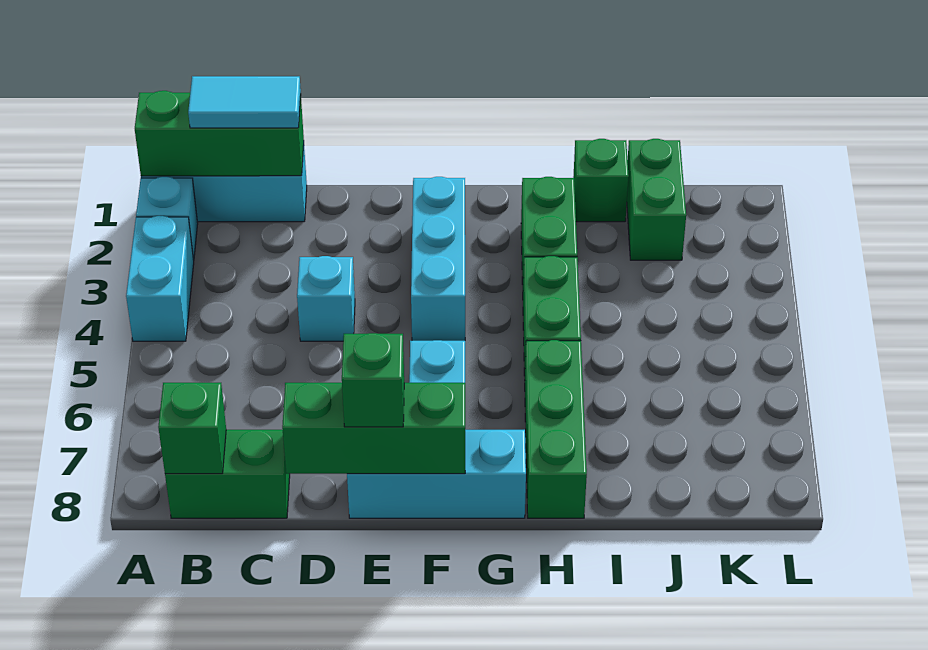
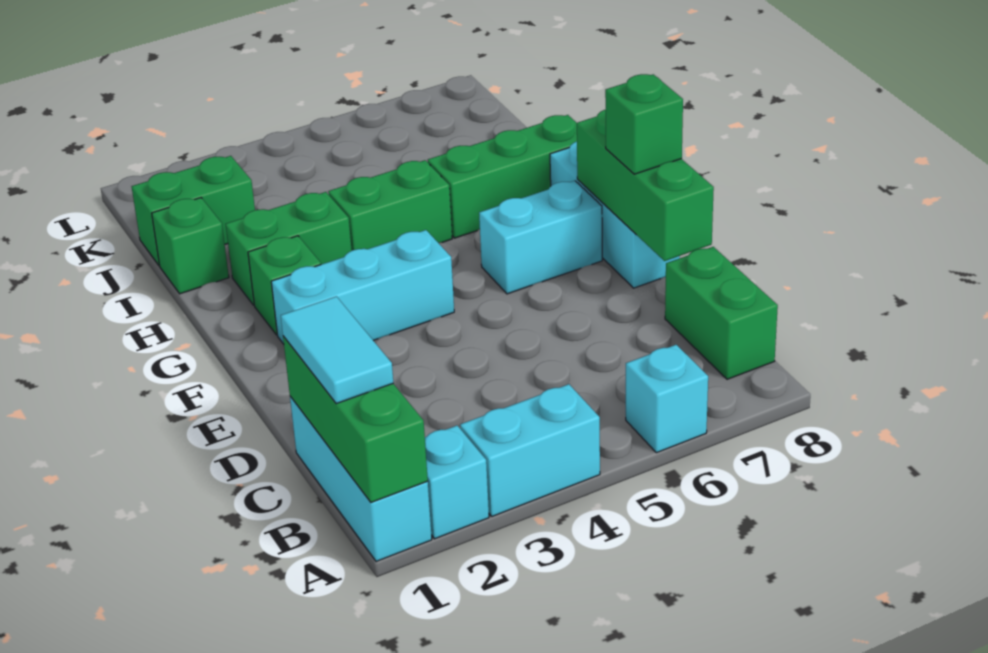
green brick B8 level 2 -> green brick G2 level 1
cyan brick D4 level 1 -> cyan brick A6 level 1

